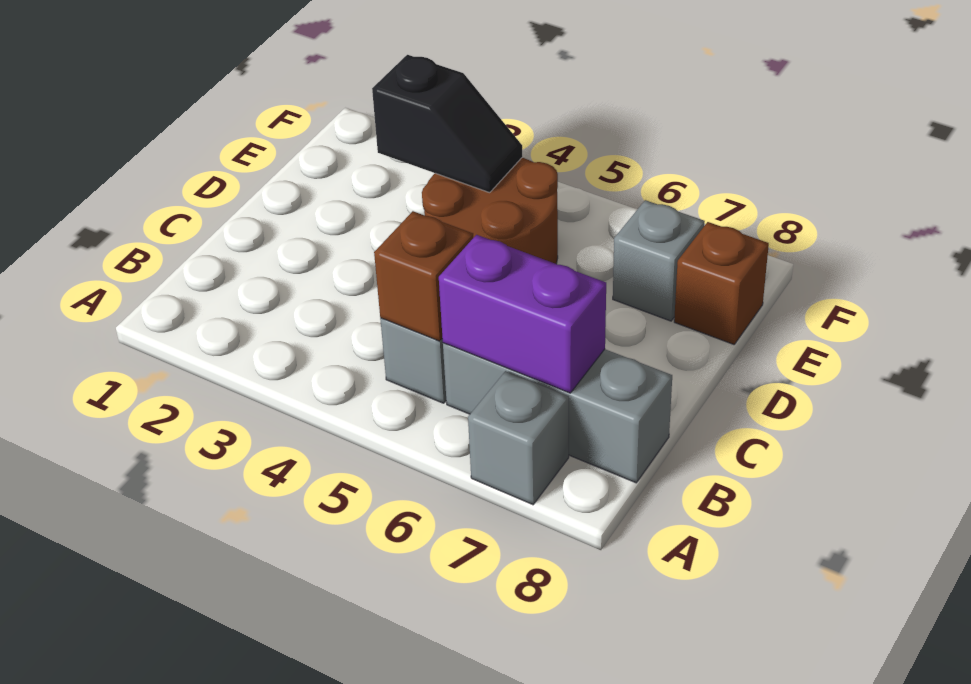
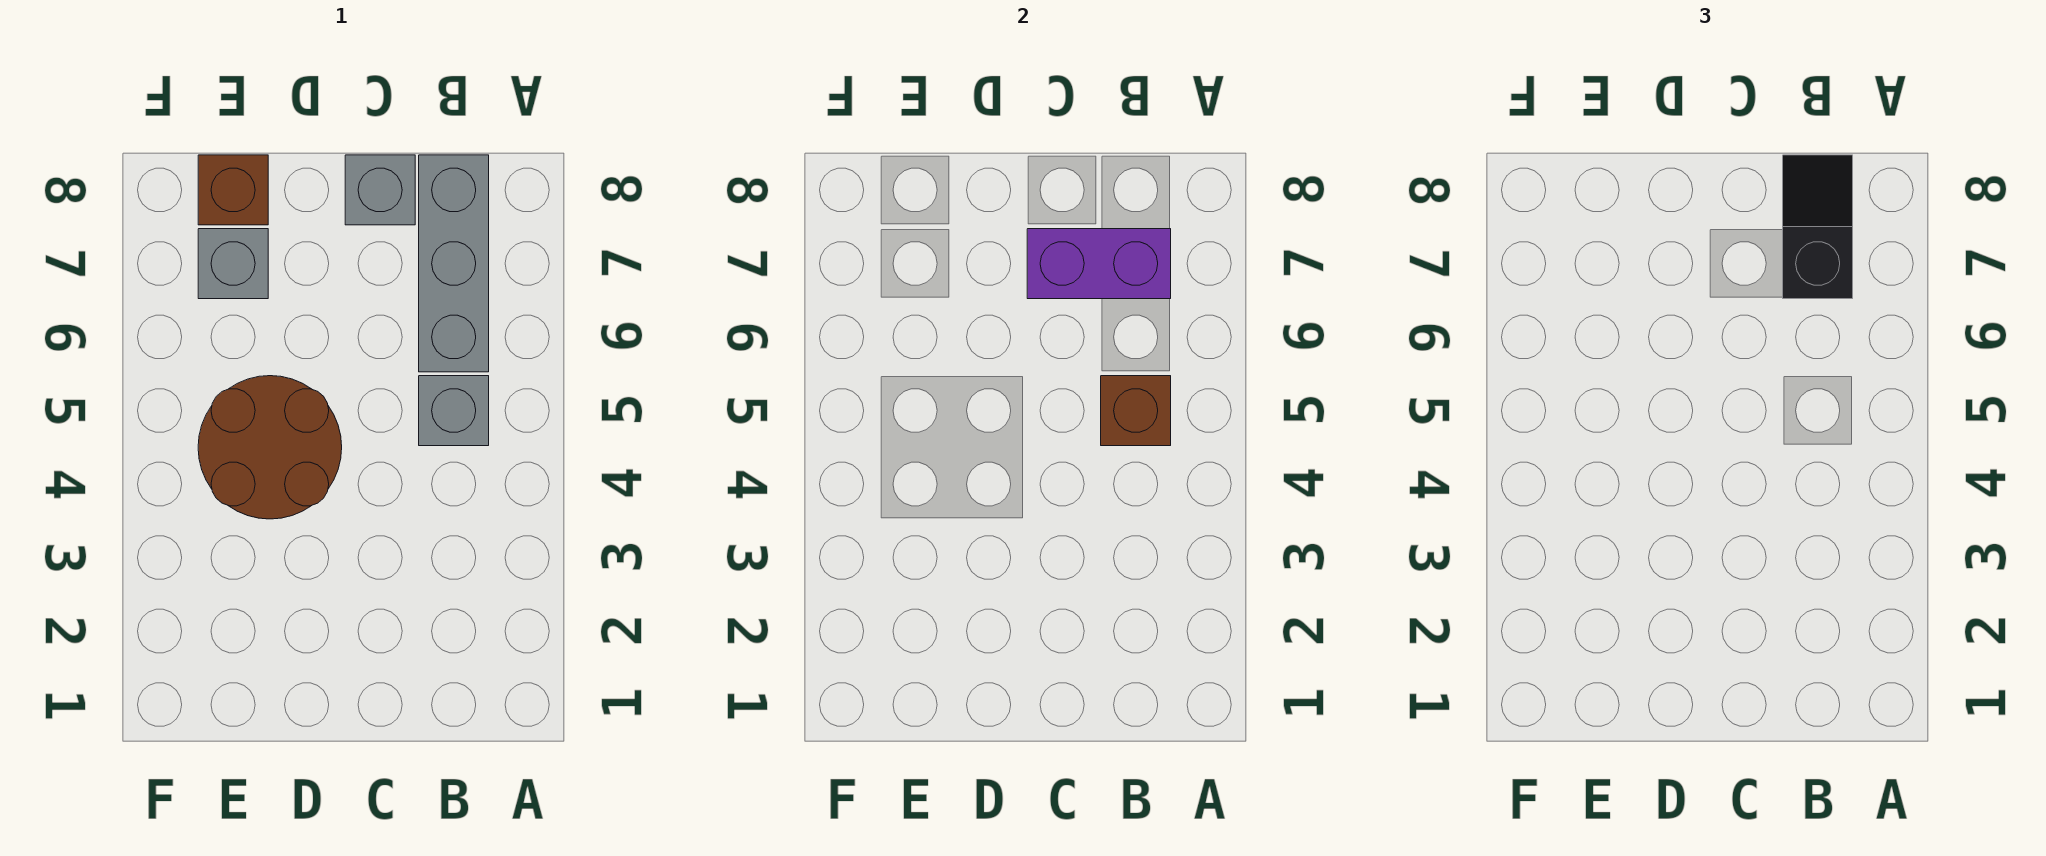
grey brick A7 level 1 -> grey brick C8 level 1
purple brick B6:B7 level 2 -> purple brick B7:C7 level 2
black slope E3:E4 level 2 top 3 -> black slope B7:B8 level 3 top 7

